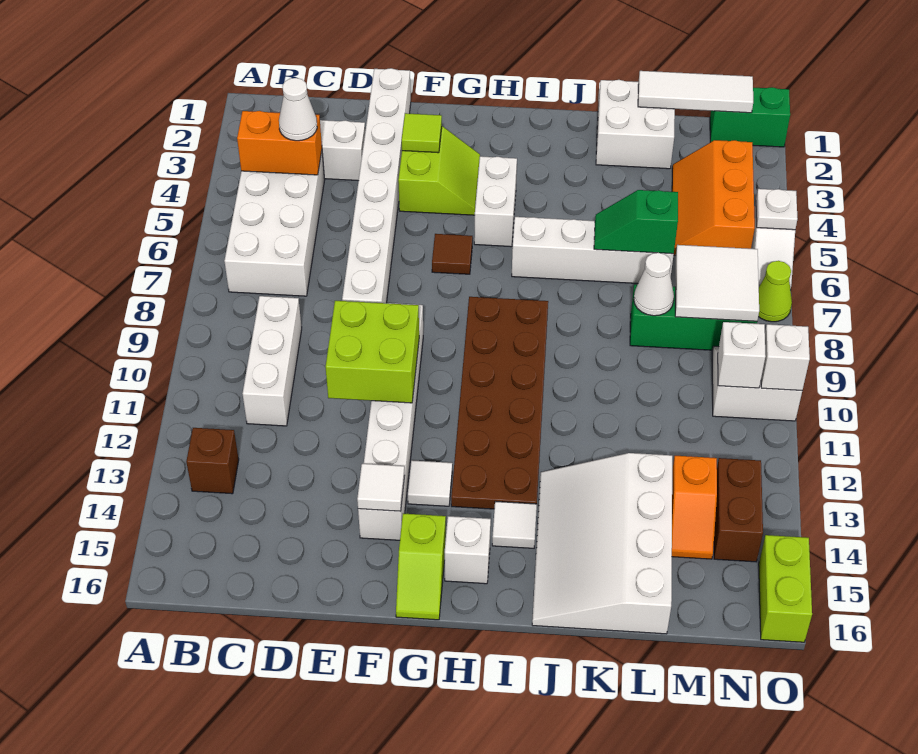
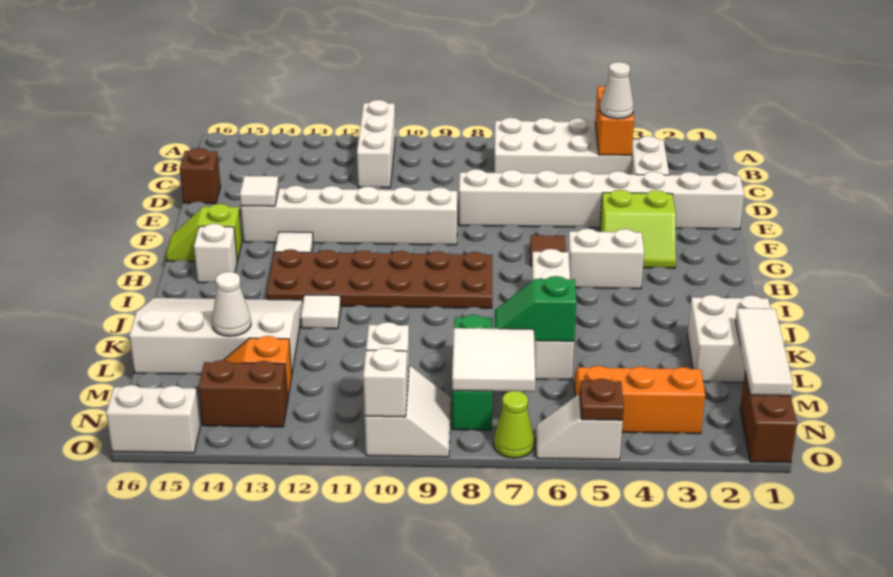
brown brick B13 level 1 -> brown brick D16 level 1
white brick C9:C11 level 1 -> white brick A11:C11 level 1
lime brick E10:F11 level 2 -> none
lime tile F3 level 2 -> none
white tile I14 level 1 -> white tile J12 level 1
green slope K6:L6 level 2 top L -> green slope L6:L7 level 2 top 6
white cone L8 level 2 -> white cone L14 level 2
green brick N1:O1 level 1 -> brown brick N1:O1 level 1
white plate O5 level 2 -> brown plate O5 level 2
lime brick O15:O16 level 1 -> white brick O15:O16 level 1

